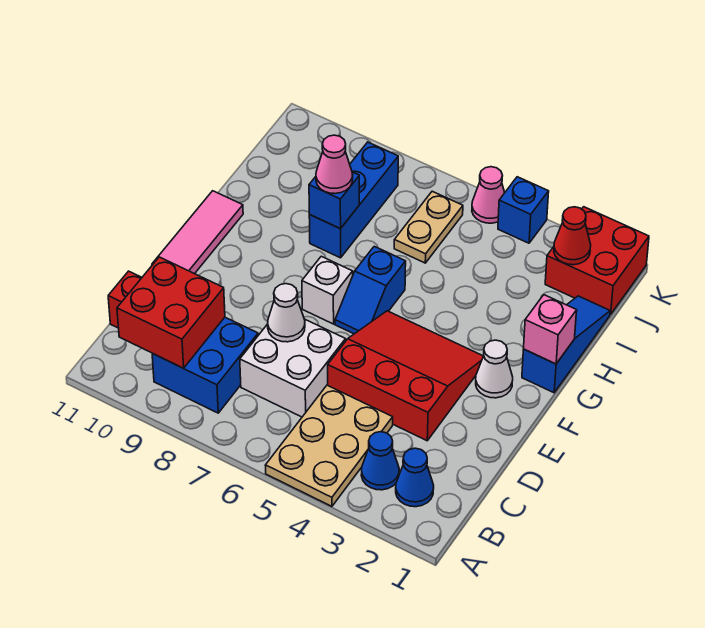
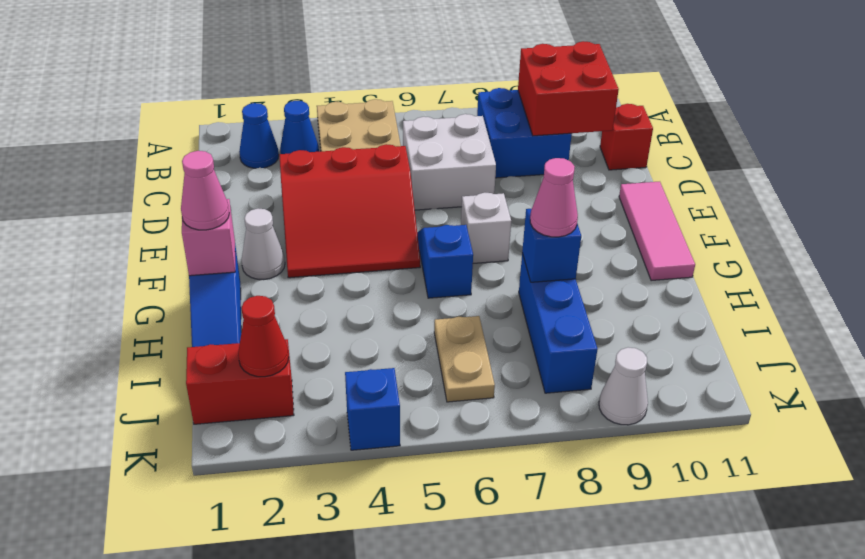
white cone D7 level 2 -> white cone K9 level 1
red brick J1:K2 level 1 -> red brick J1:J2 level 1
pink cone K5 level 1 -> pink cone G1 level 3

